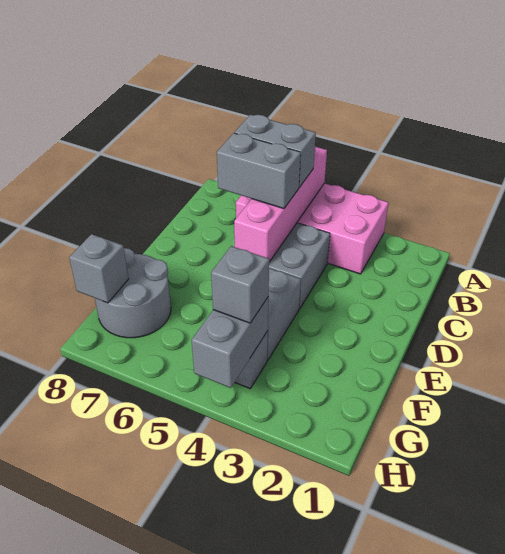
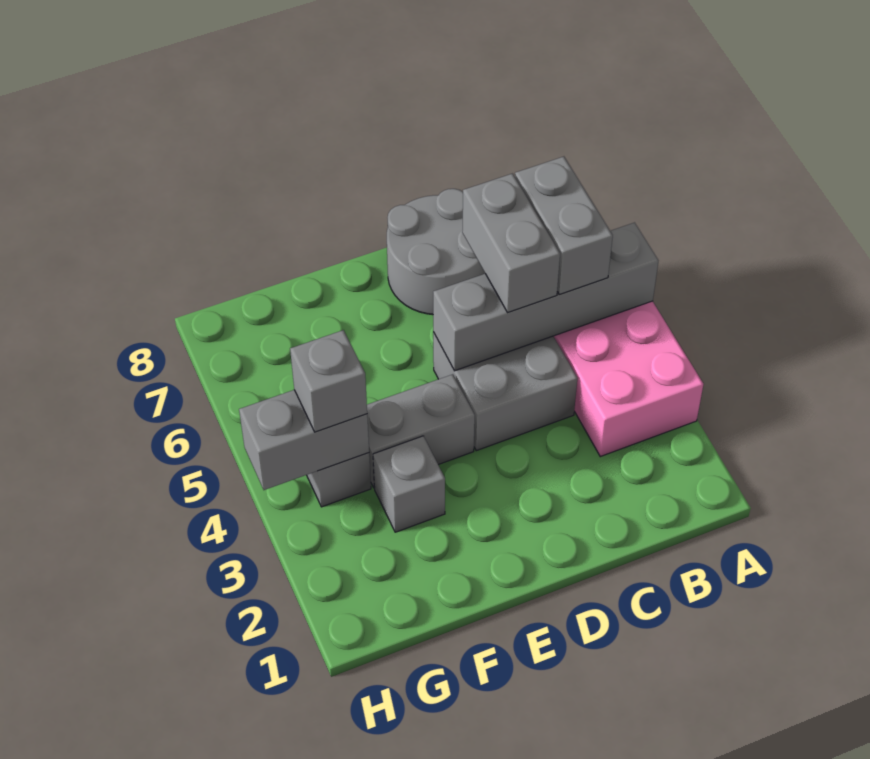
pink brick A5:D5 level 2 -> grey brick A5:D5 level 2
grey round brick F7:G8 level 1 -> grey round brick C7:D8 level 1
grey brick G8 level 2 -> grey brick F3 level 1

